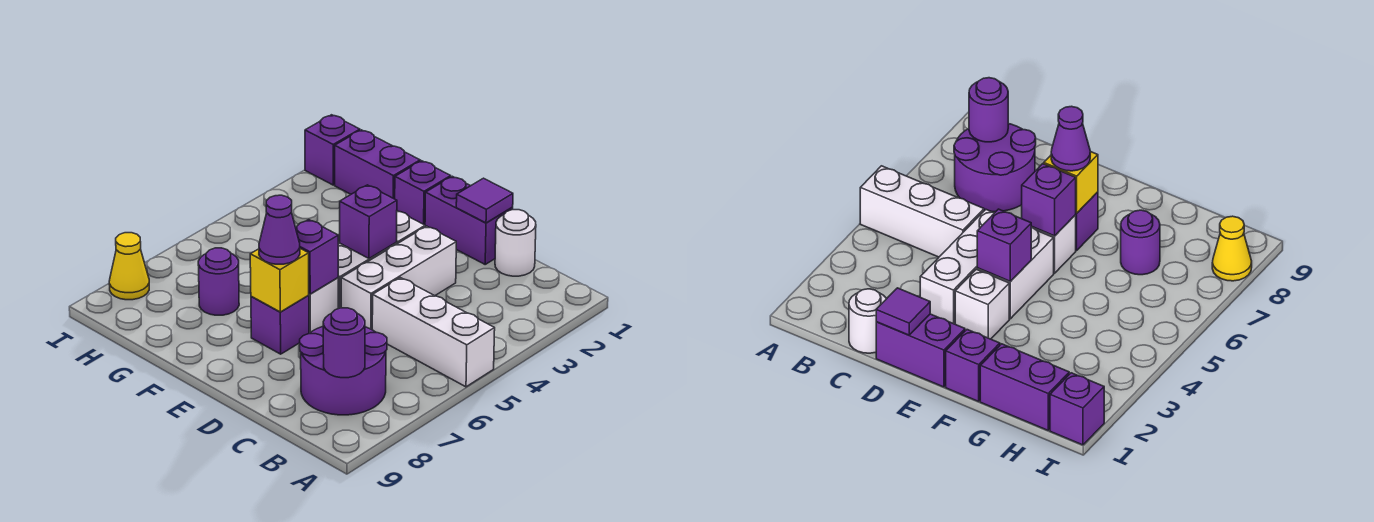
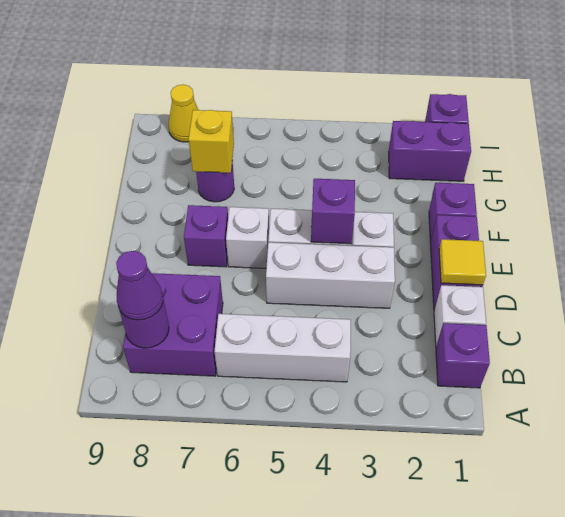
white brick A5:C5 level 1 -> white brick B4:B6 level 1
purple round brick B7:C8 level 1 -> purple brick B7:C8 level 1
white round brick C1 level 1 -> white brick C1 level 1
purple tile D1 level 2 -> yellow tile D1 level 2
purple brick E6 level 2 -> purple brick B1 level 1
yellow brick E7 level 2 -> yellow brick G7 level 2
purple cone E7 level 3 -> purple cone B8 level 3
purple brick G1:H1 level 1 -> purple brick H1:H2 level 1

